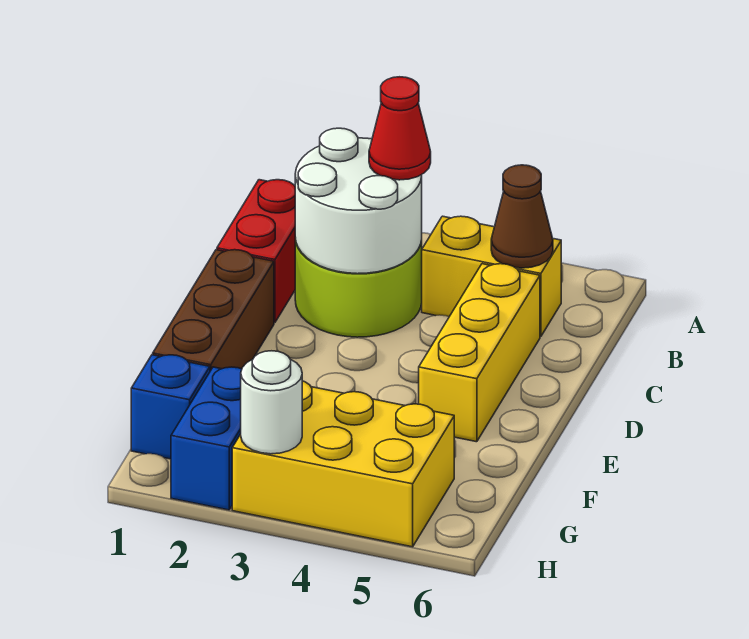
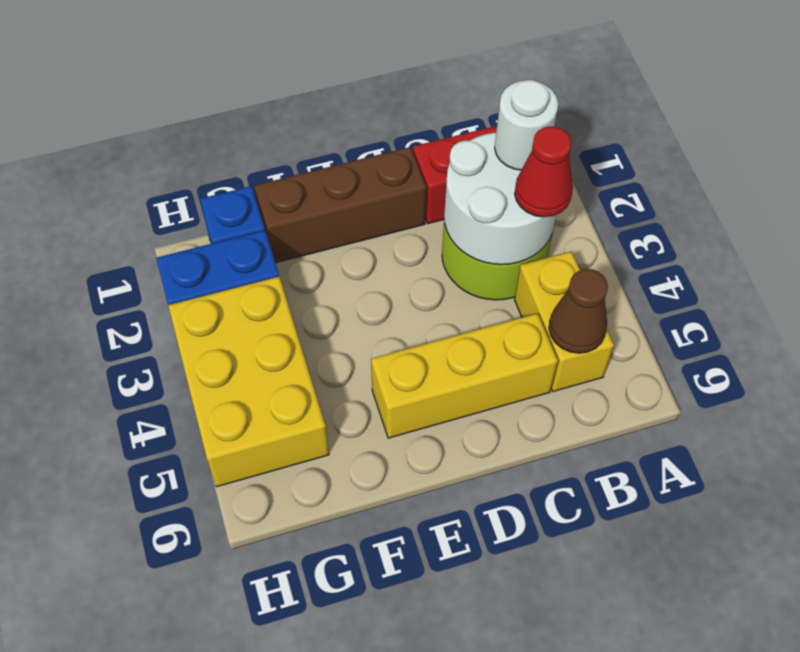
white round brick H3 level 2 -> white round brick B2 level 3

